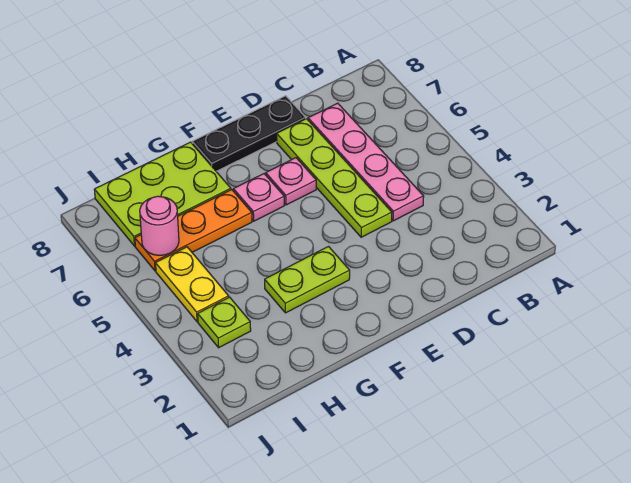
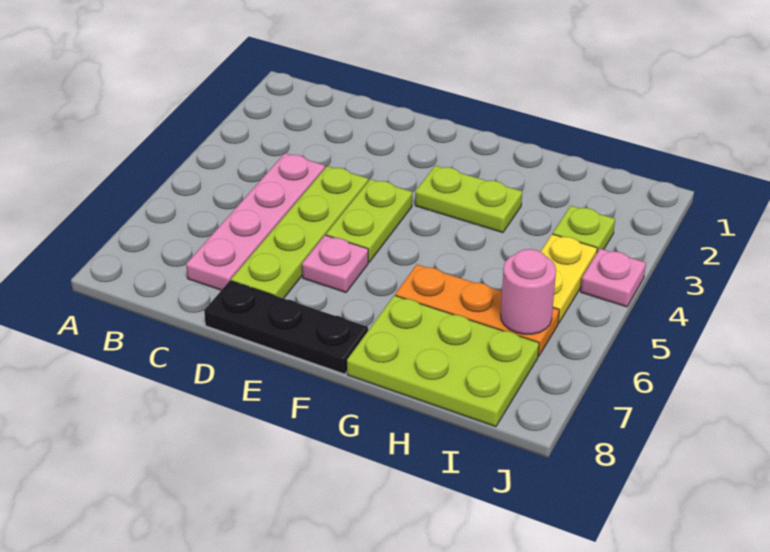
none -> lime plate E4:E5 level 1
pink plate F6 level 1 -> pink plate J4 level 1

